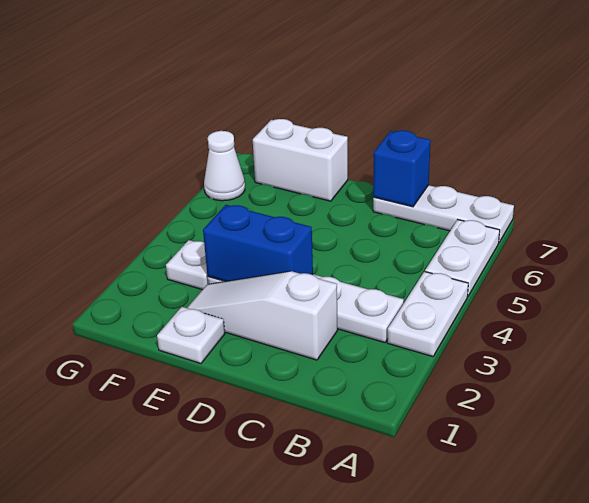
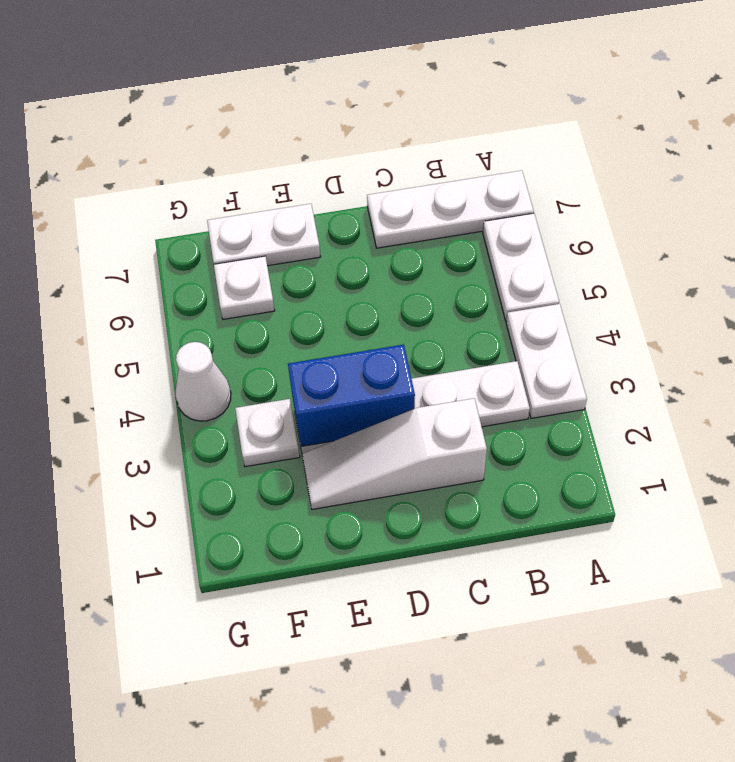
blue brick C7 level 2 -> none
white plate E1 level 1 -> white plate F6 level 1
white brick E7:F7 level 1 -> white plate E7:F7 level 1
white cone G6 level 1 -> white cone G4 level 1

